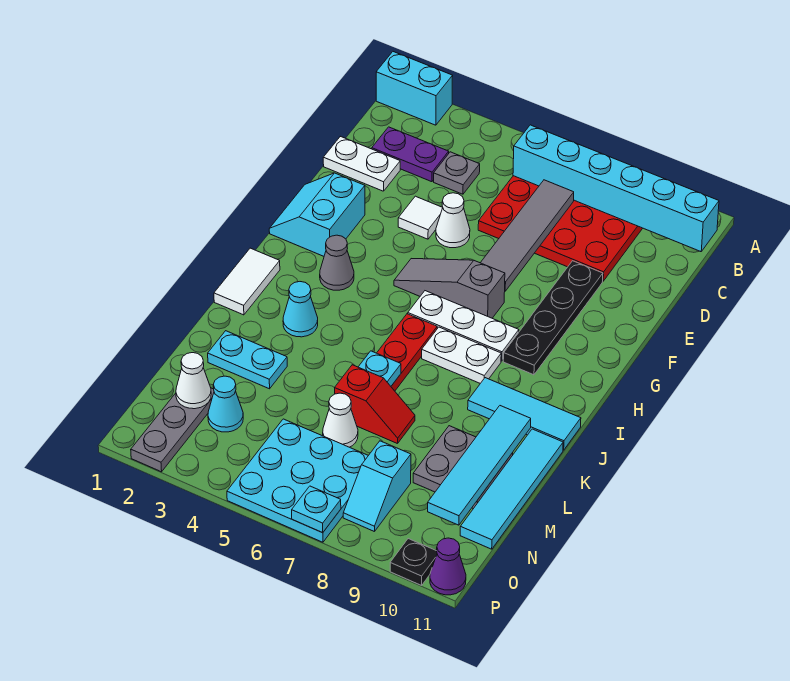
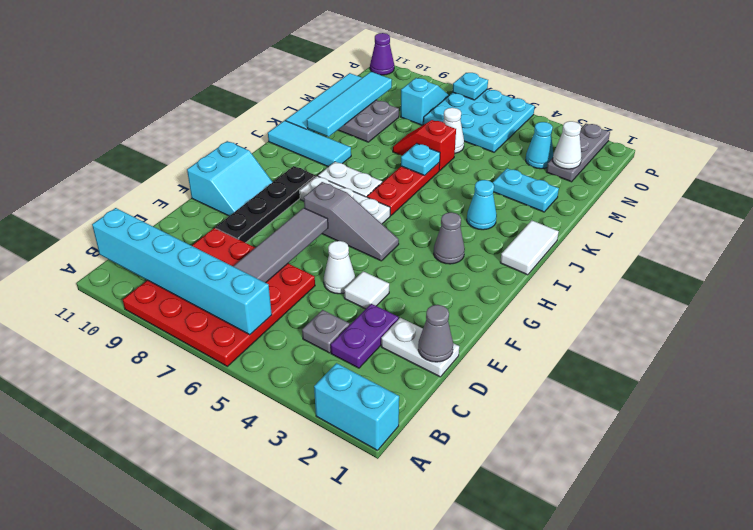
purple plate C2:C3 level 1 -> purple plate C3:D3 level 1
none -> grey cone D1 level 2
cyan slope F1:G2 level 1 top 2 -> cyan slope F10:G11 level 1 top 11
black plate P10 level 1 -> none

